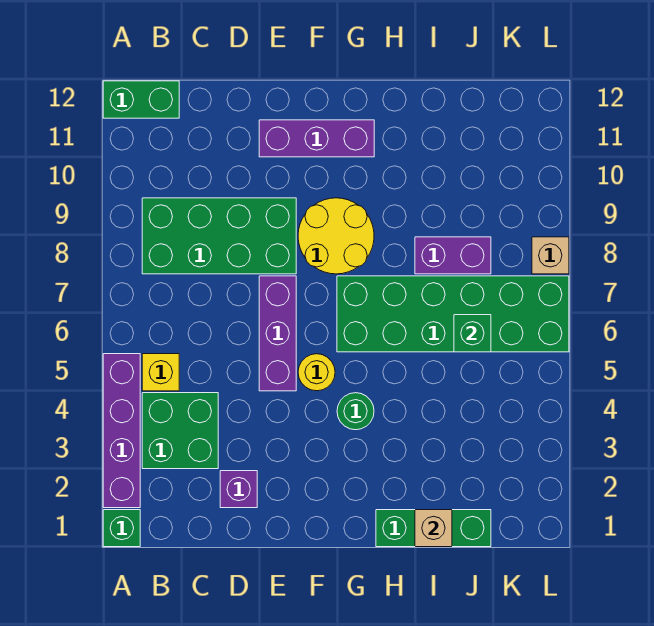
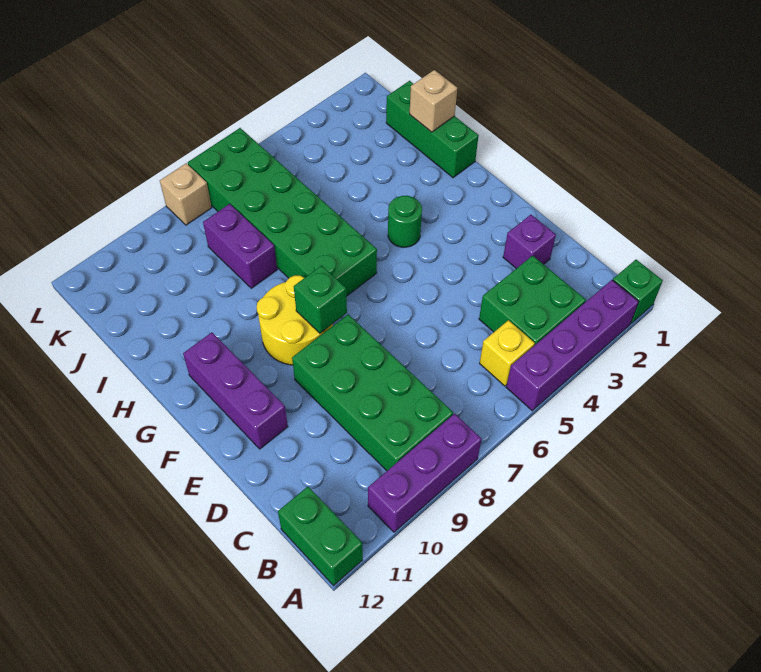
purple brick E5:E7 level 1 -> purple brick A8:A10 level 1
yellow round brick F5 level 1 -> none
green brick J6 level 2 -> green brick F8 level 2

